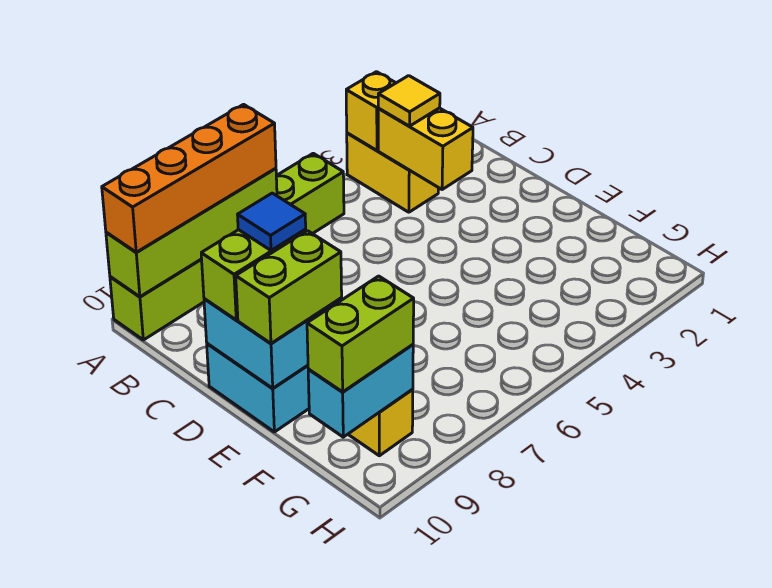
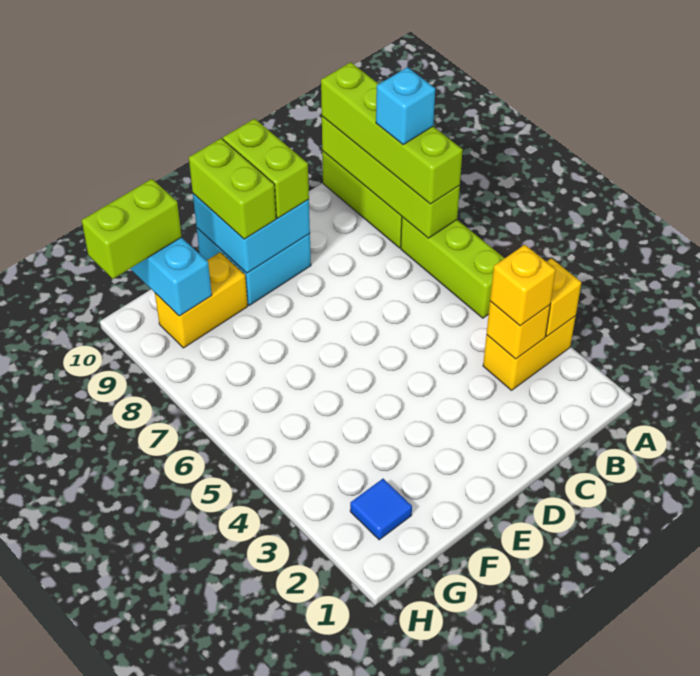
orange brick A7:A10 level 3 -> lime brick A7:A10 level 3
none -> cyan brick A8 level 4
yellow brick B3:C3 level 2 -> yellow brick B3 level 2
yellow tile B3 level 3 -> yellow brick B3 level 3
blue tile D9 level 4 -> blue tile G2 level 1
lime brick G9:G10 level 3 -> lime brick G10:H10 level 3

